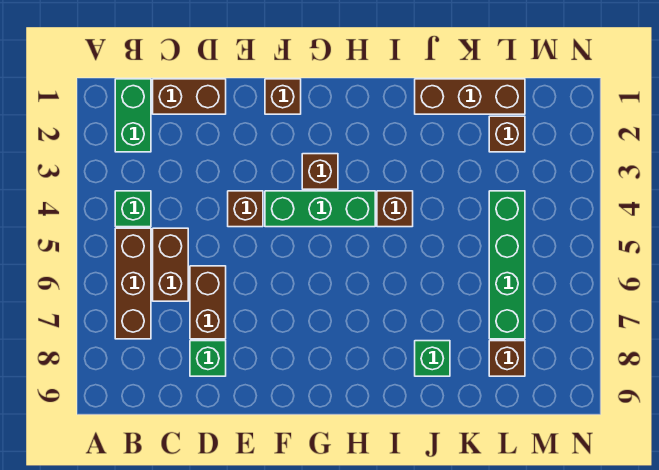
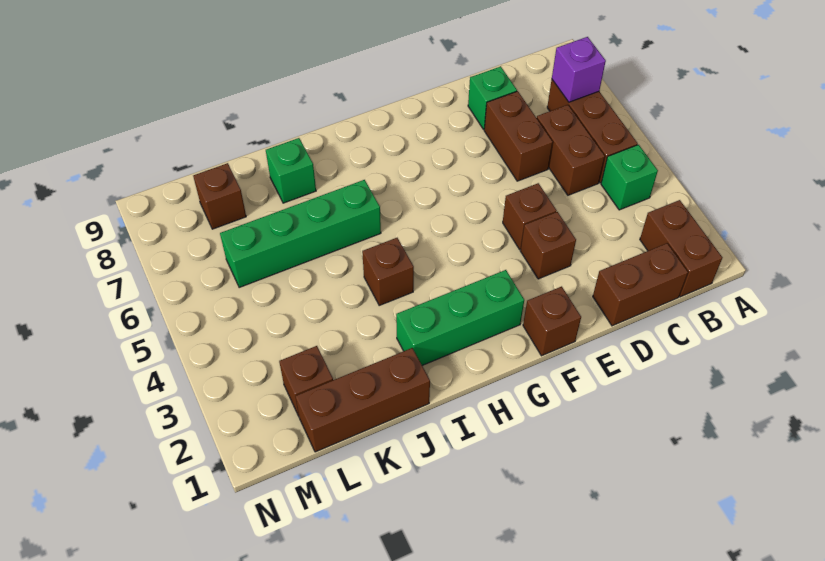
green brick B1:B2 level 1 -> brown brick B1:B2 level 1
none -> purple brick B7 level 2
green brick F4:H4 level 1 -> green brick G2:I2 level 1
brown brick G3 level 1 -> brown brick E3 level 1
green brick L4:L7 level 1 -> green brick I6:L6 level 1

